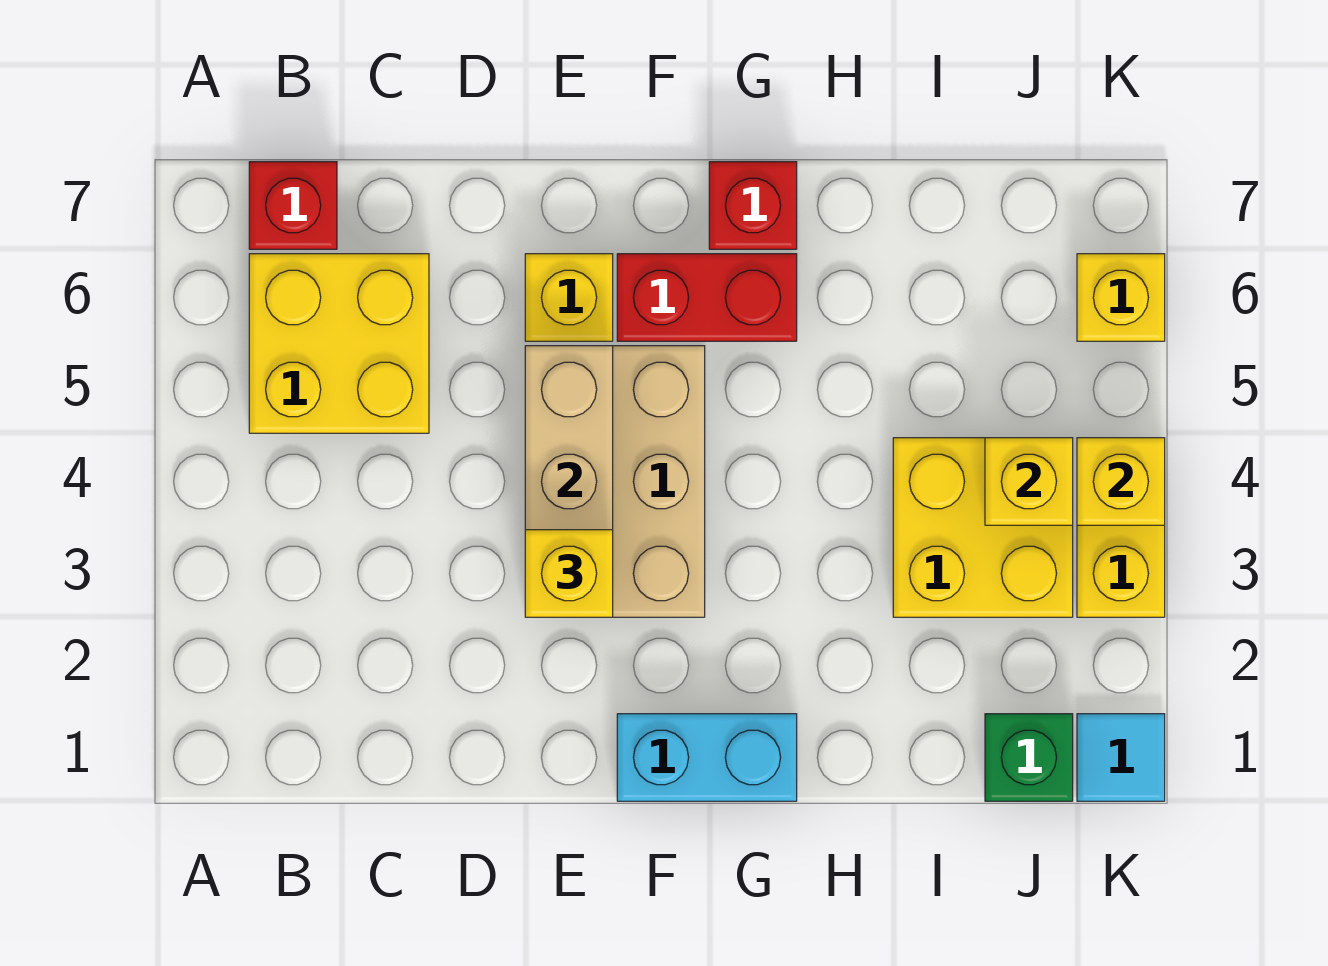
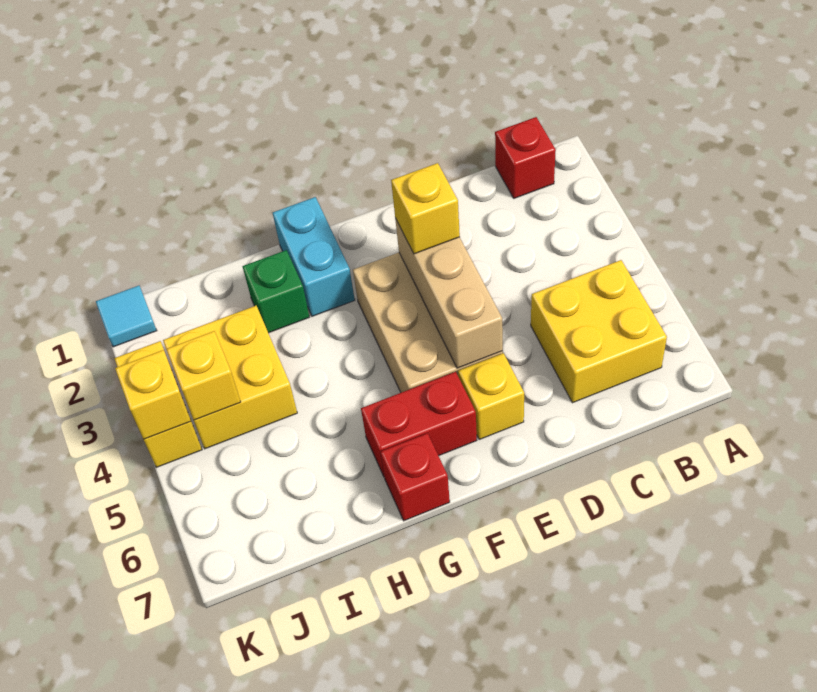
red brick B7 level 1 -> red brick B1 level 1
cyan brick F1:G1 level 1 -> cyan brick G1:G2 level 1
green brick J1 level 1 -> green brick H2 level 1
yellow brick K6 level 1 -> none

